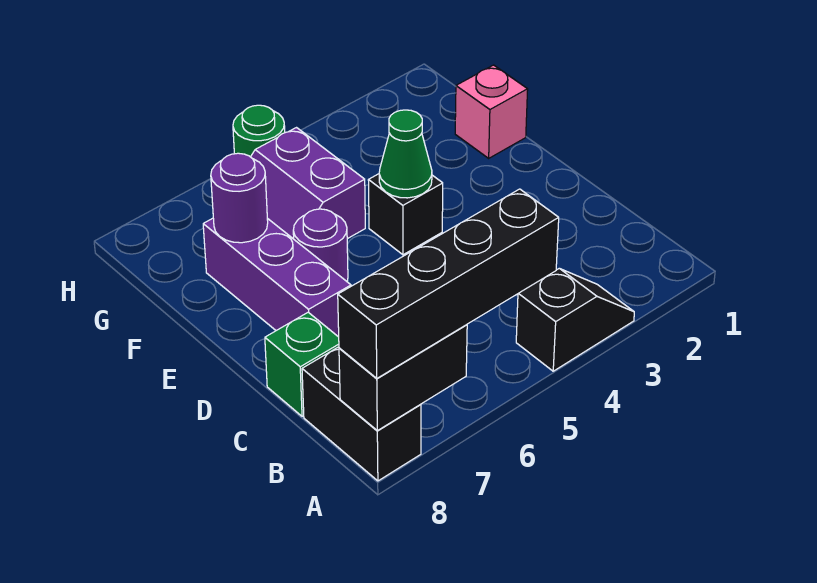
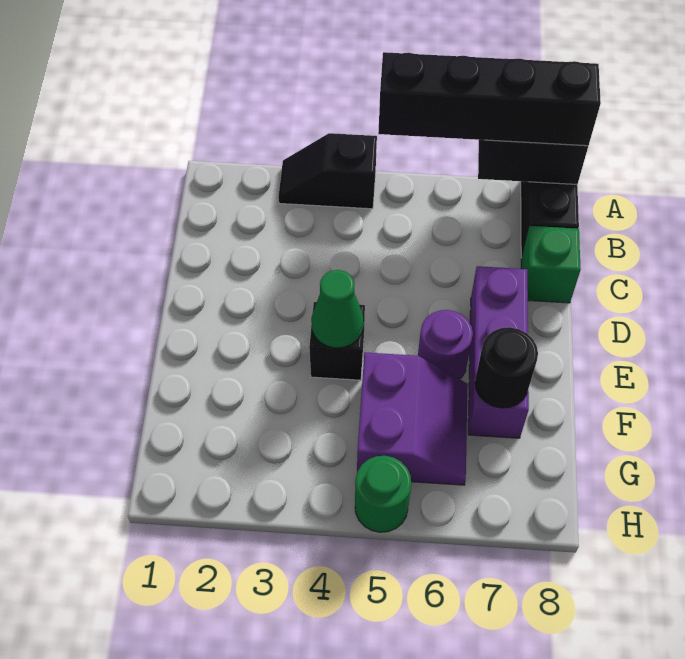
pink brick F1 level 1 -> none
purple round brick F7 level 2 -> black round brick F7 level 2

